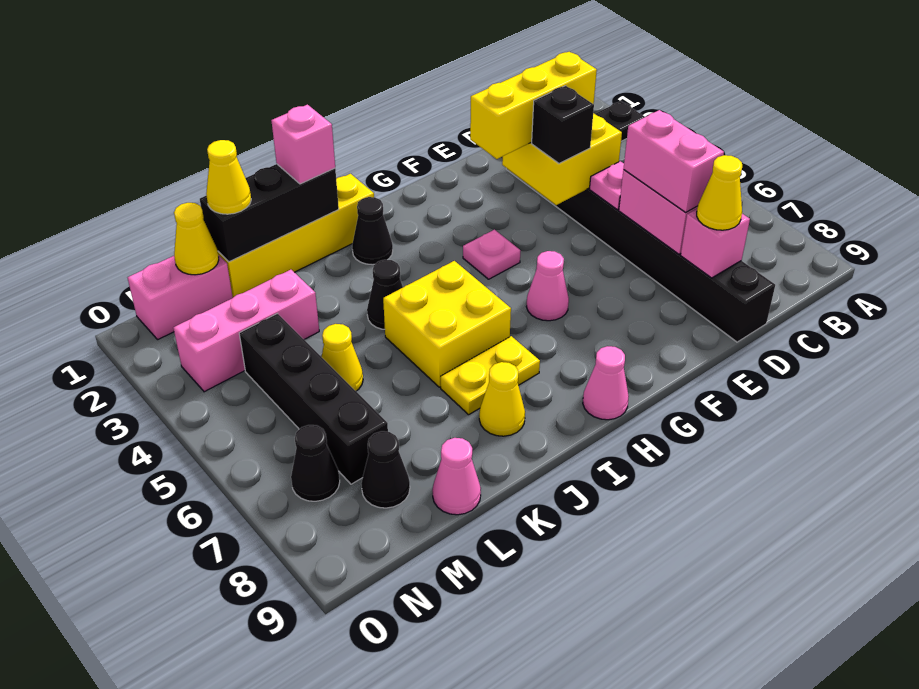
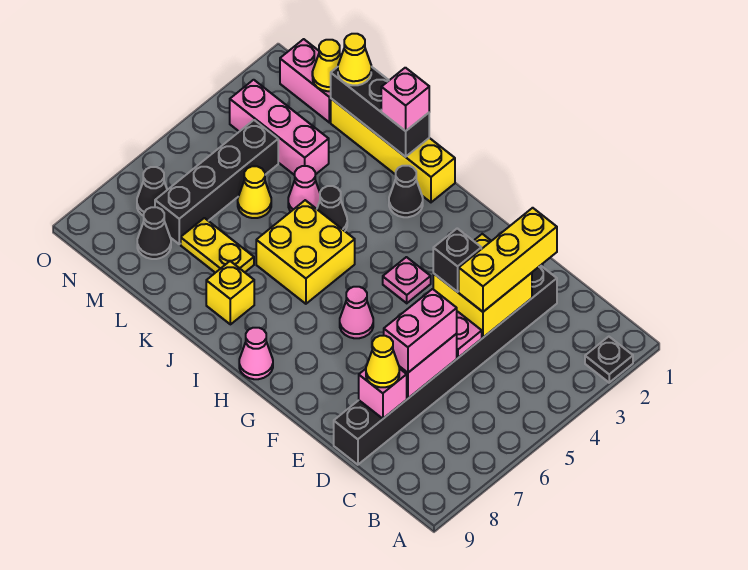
yellow brick D3:F3 level 3 -> yellow brick D2:D4 level 3
yellow plate I7:J7 level 1 -> yellow plate K7:L7 level 1
yellow cone J8 level 1 -> yellow brick J8 level 1
pink cone L9 level 1 -> pink cone K4 level 1

